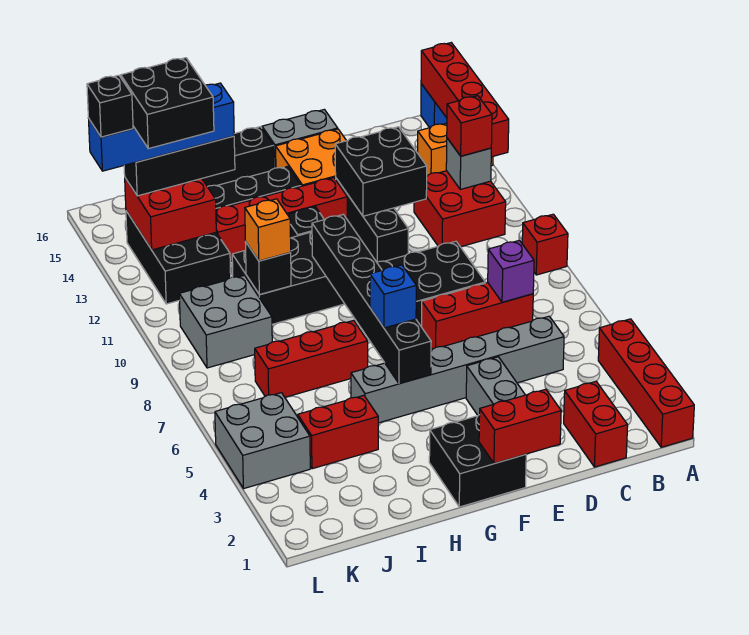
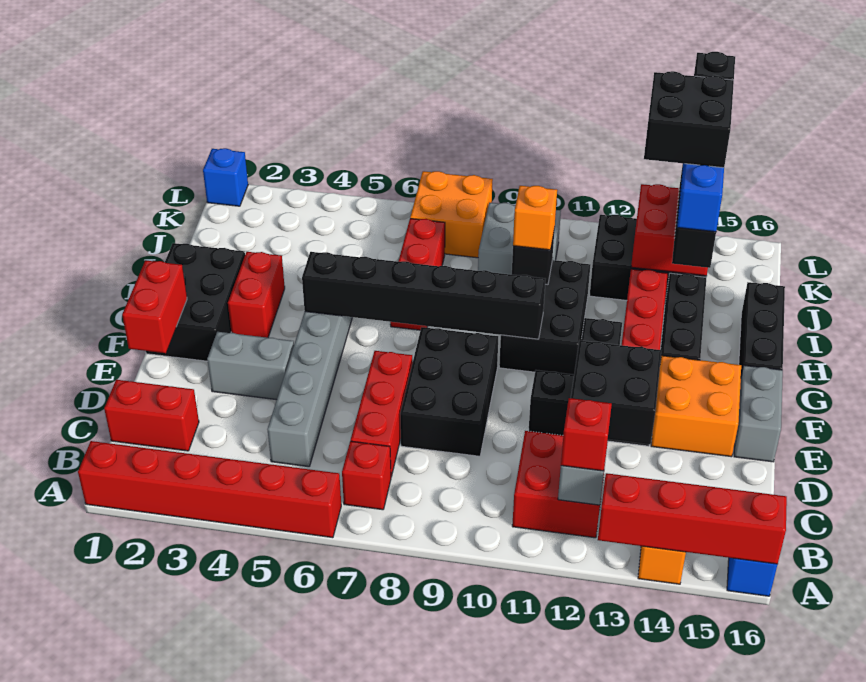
red brick A1:A4 level 1 -> red brick A1:A6 level 1
red brick A9 level 1 -> red brick B7 level 1
purple brick C7 level 2 -> none
black brick F1:G2 level 1 -> black brick F1:H2 level 1
blue brick G6 level 3 -> blue brick L1 level 1
red brick I4:J4 level 1 -> red brick G3:H3 level 1
grey brick K4:L5 level 1 -> none
none -> orange brick K7:L8 level 1

